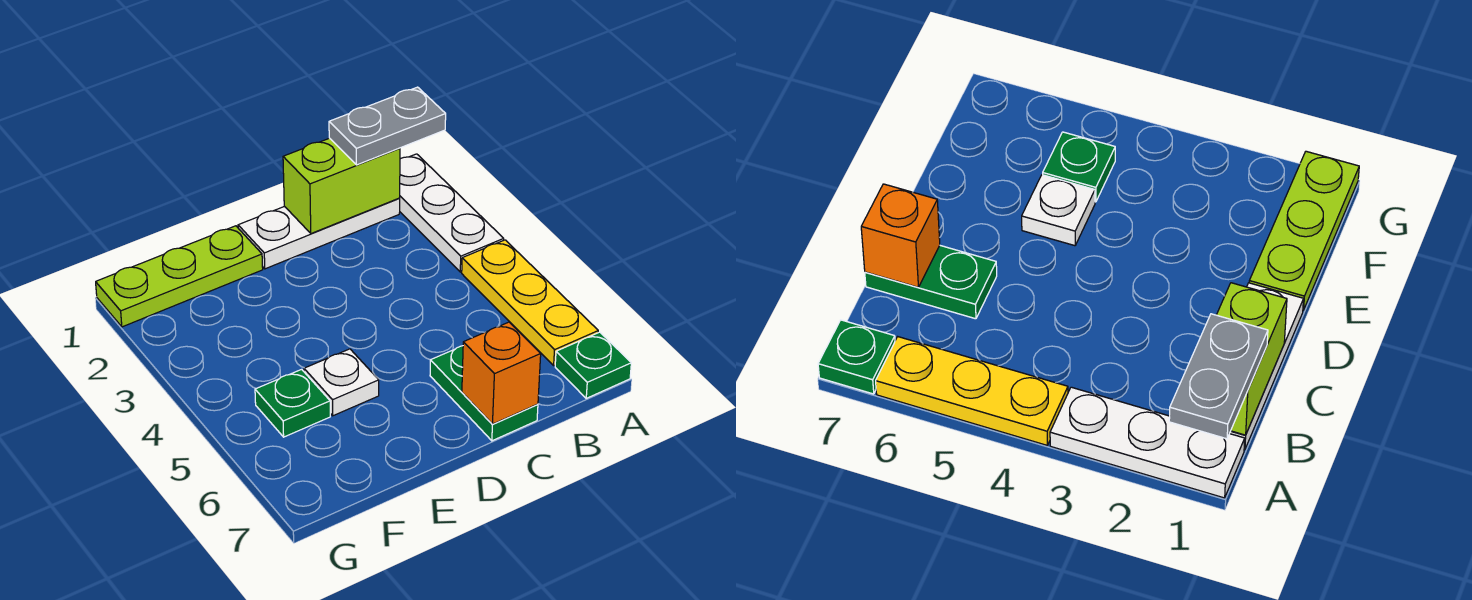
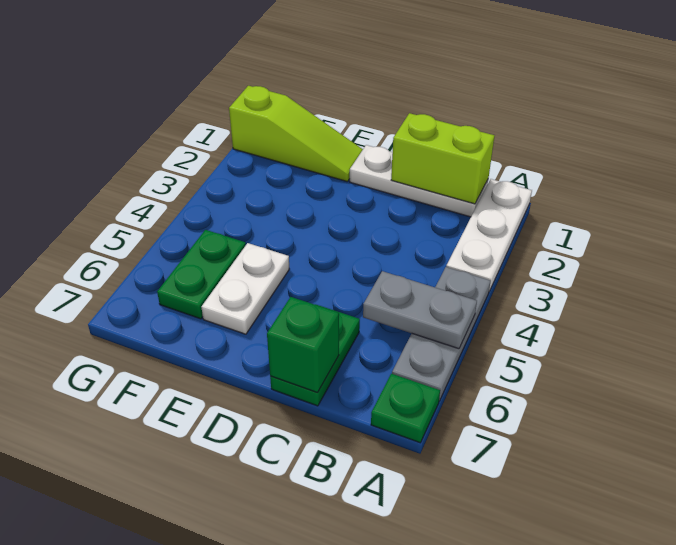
grey plate A1:B1 level 3 -> grey plate A5:B5 level 2
yellow plate A4:A6 level 1 -> grey plate A4:A6 level 1
orange brick C7 level 2 -> green brick C7 level 2
lime plate E1:G1 level 1 -> lime slope E1:G1 level 1 top G
white plate E5 level 1 -> white plate E5:E6 level 1
green plate F5 level 1 -> green plate F5:F6 level 1

